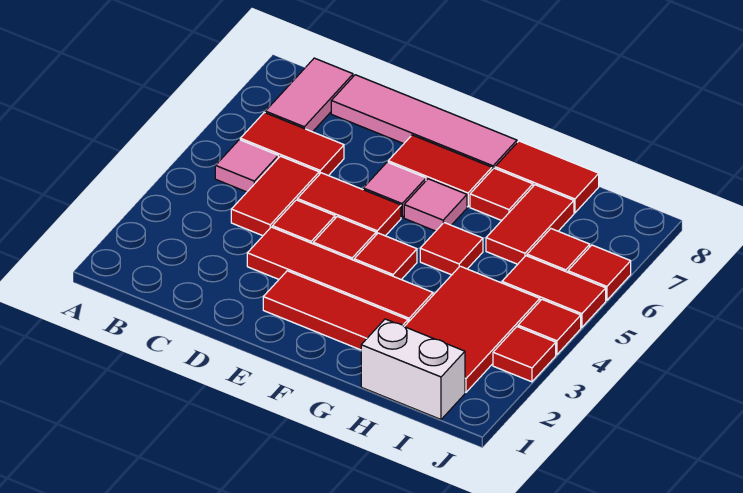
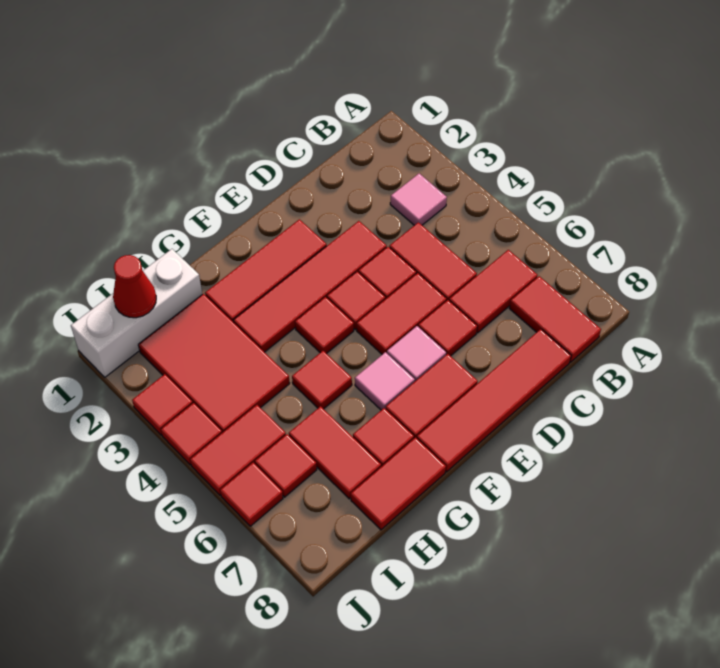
pink tile B5 level 1 -> pink tile B3 level 1
pink tile B7:B8 level 1 -> red tile B7:B8 level 1
pink tile C8:F8 level 1 -> red tile C8:F8 level 1
none -> red tile D6 level 1
white brick H1:I1 level 1 -> white brick H1:J1 level 1
none -> red cone I1 level 2

